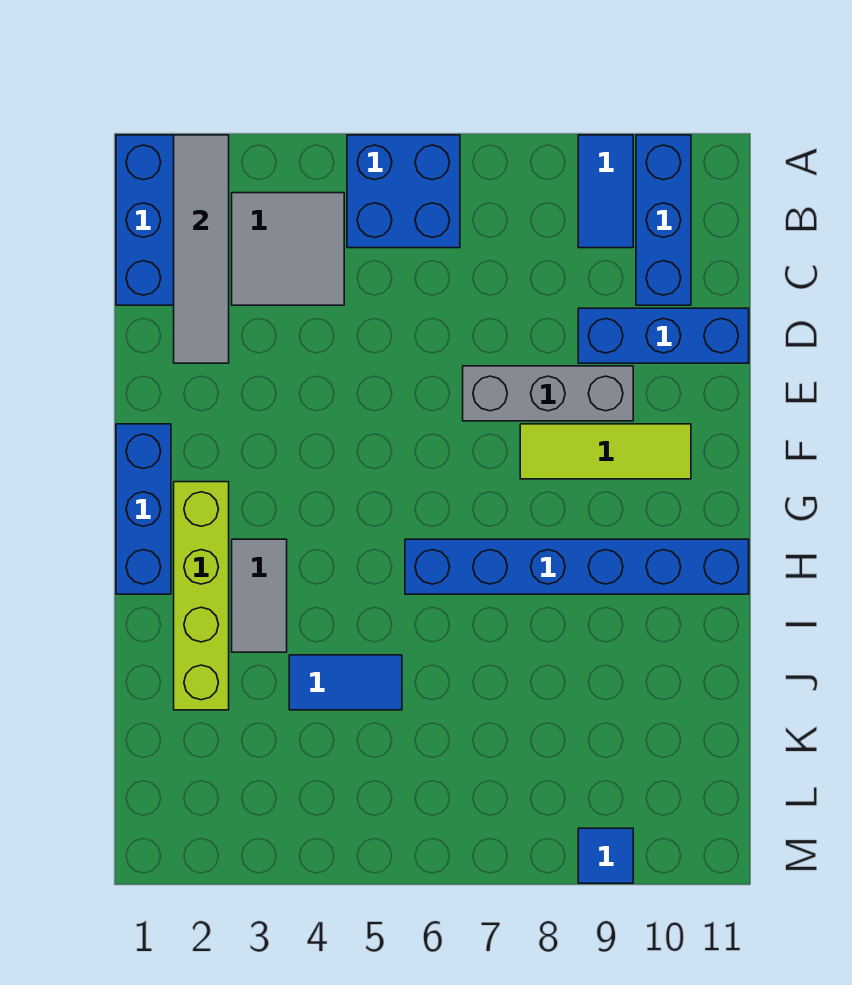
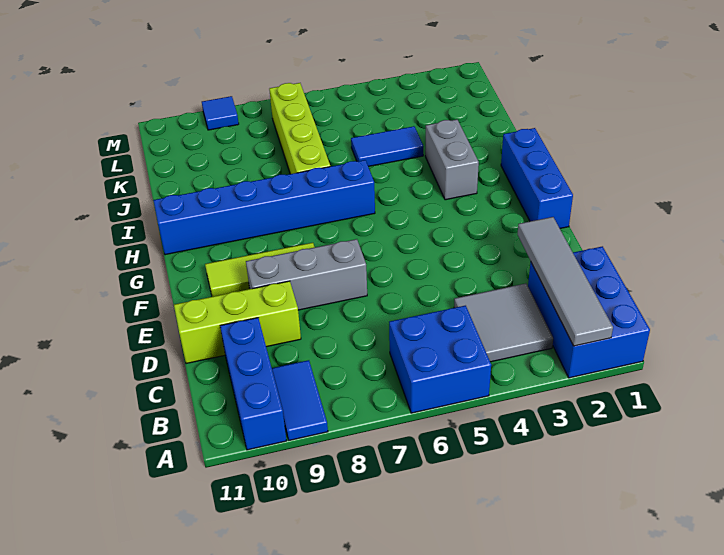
blue brick D9:D11 level 1 -> lime brick D9:D11 level 1
lime brick G2:J2 level 1 -> lime brick I7:L7 level 1
grey tile H3:I3 level 1 -> grey brick H3:I3 level 1

